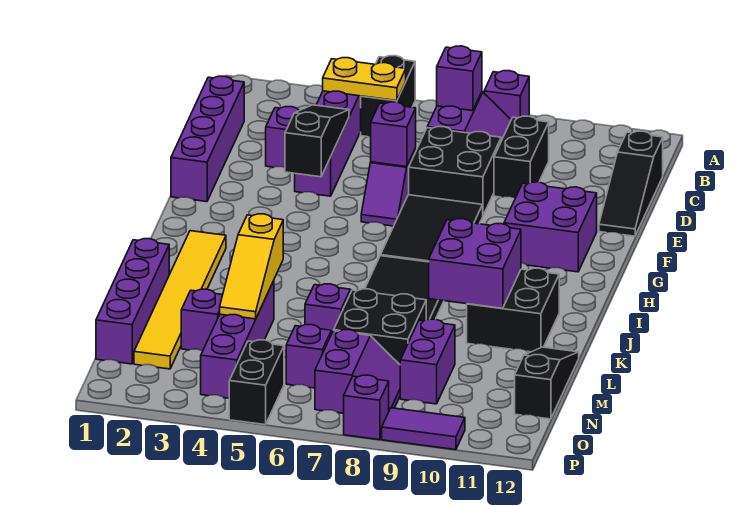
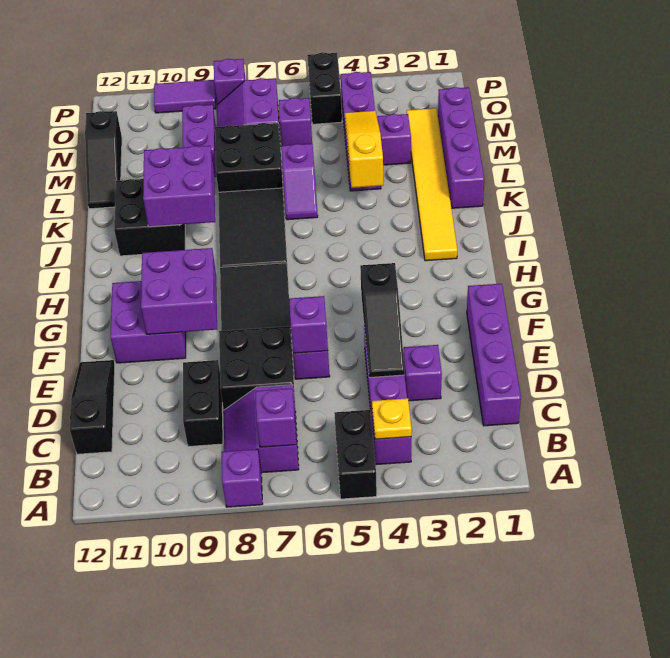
yellow plate B4:B5 level 2 -> yellow plate B4 level 2
none -> purple brick F9:G10 level 2

